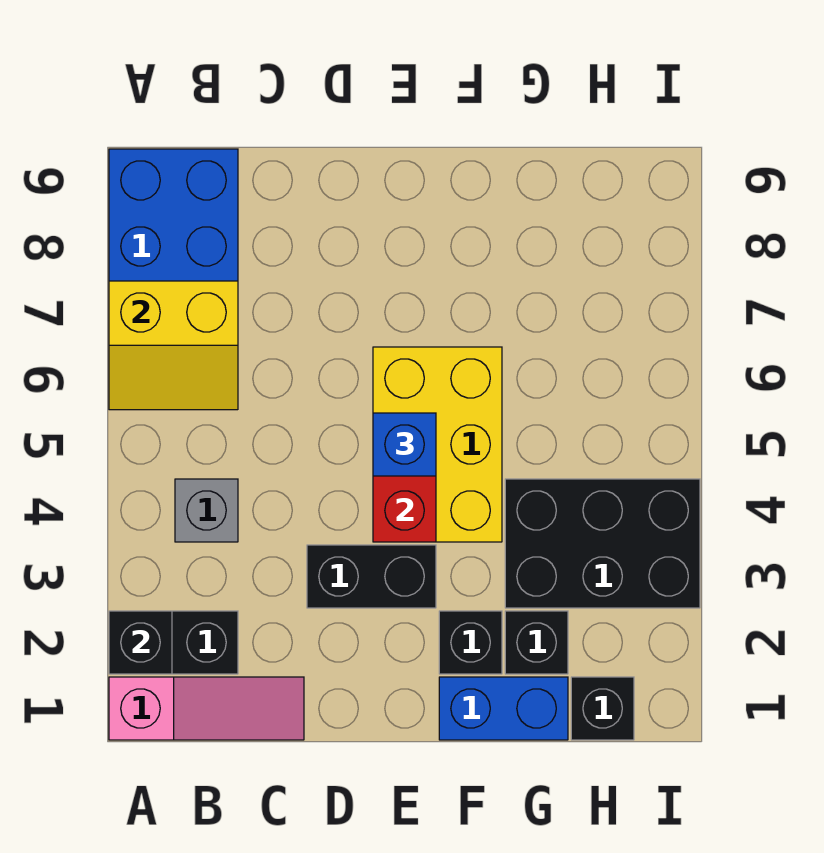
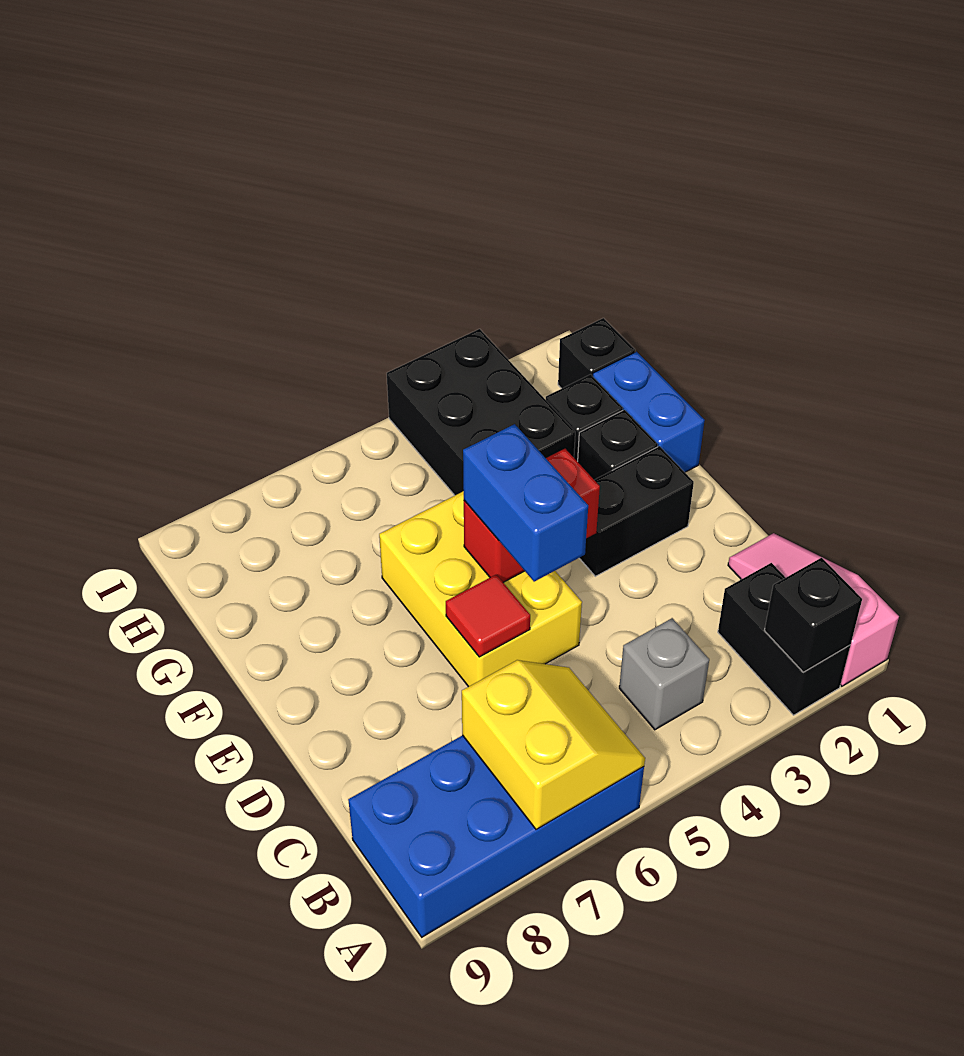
black brick D3:E3 level 1 -> black brick E2:E3 level 1
none -> red tile D6 level 2
yellow brick E4:F6 level 1 -> yellow brick D5:F6 level 1
blue brick E5 level 3 -> blue brick D5:E5 level 3

